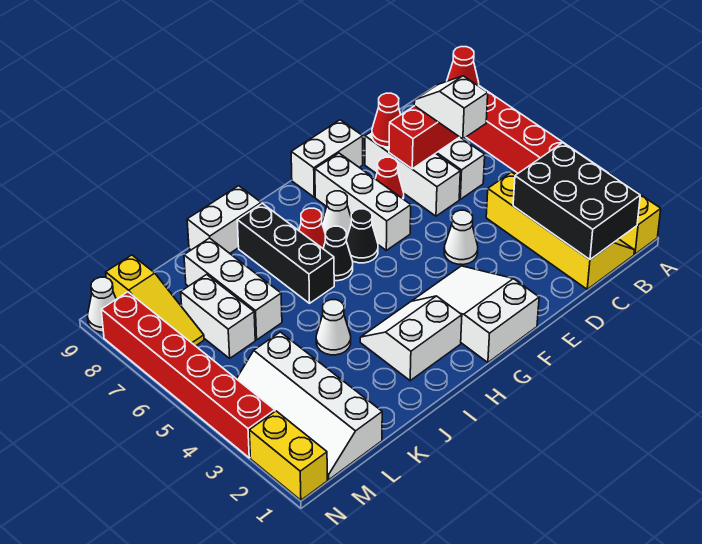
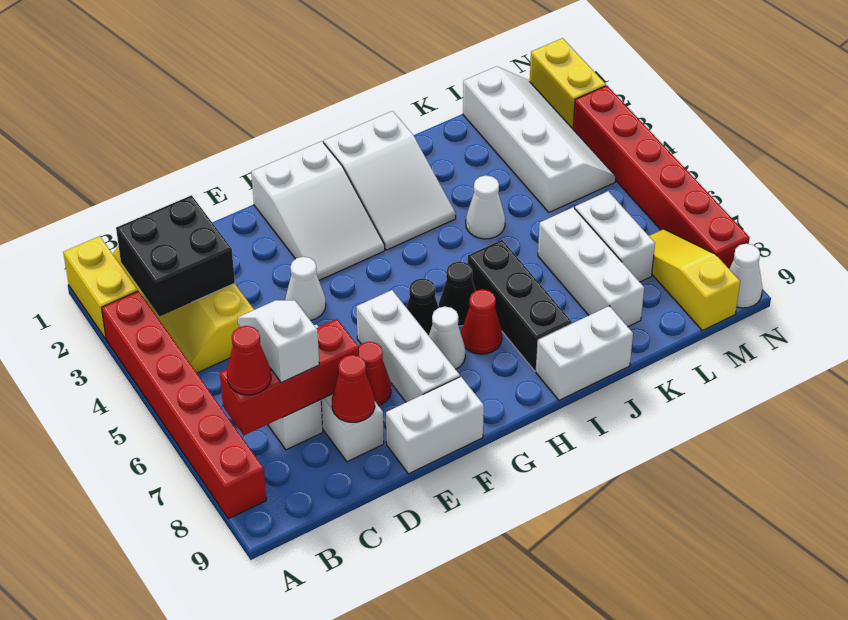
black brick B1:C3 level 2 -> black brick B2:C3 level 2
white slope C6:C7 level 3 top 6 -> white slope C6:C7 level 3 top 7
white slope H2:I3 level 1 top 2 -> white slope H1:I3 level 1 top 1

